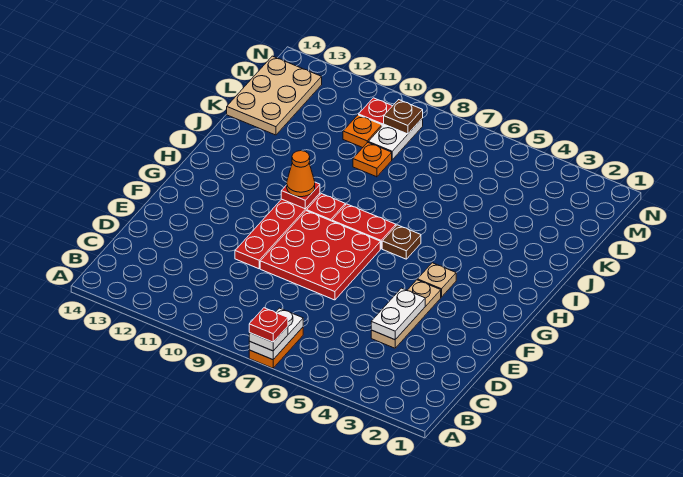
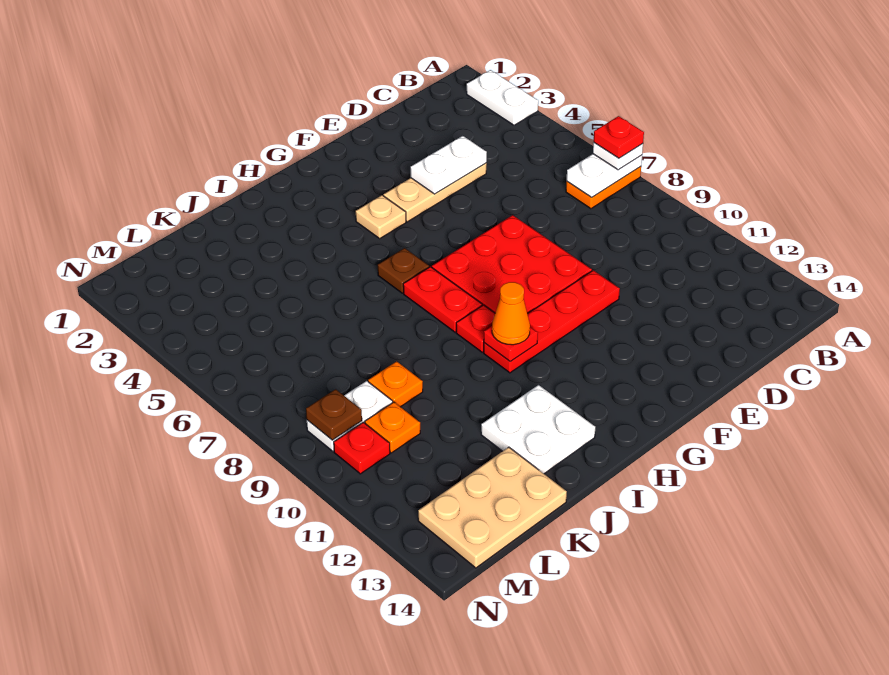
none -> white plate A2:A3 level 1
none -> white plate I12:J13 level 1

